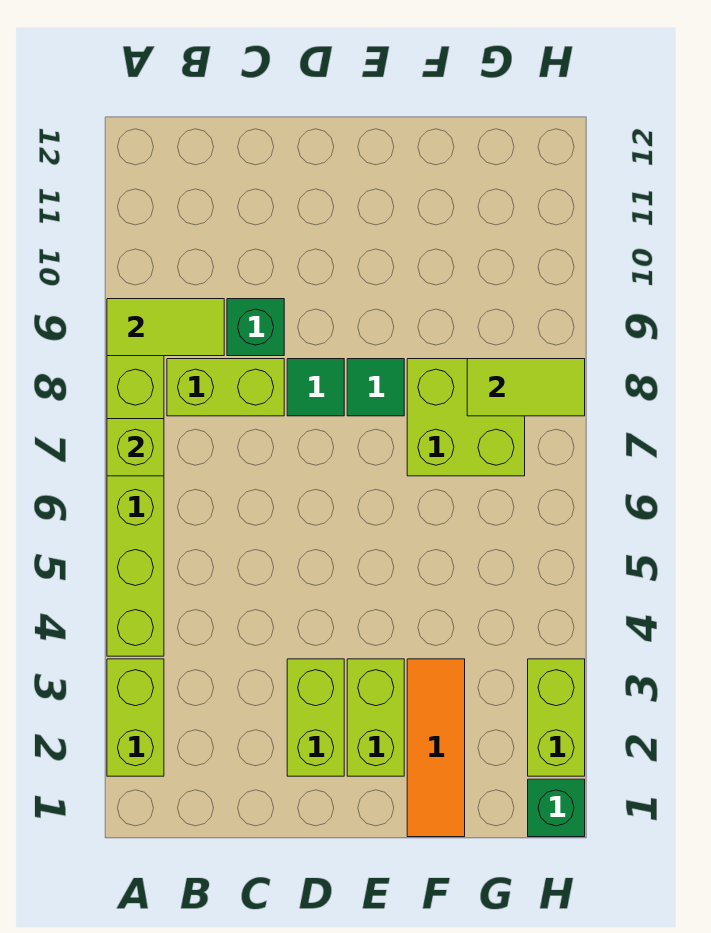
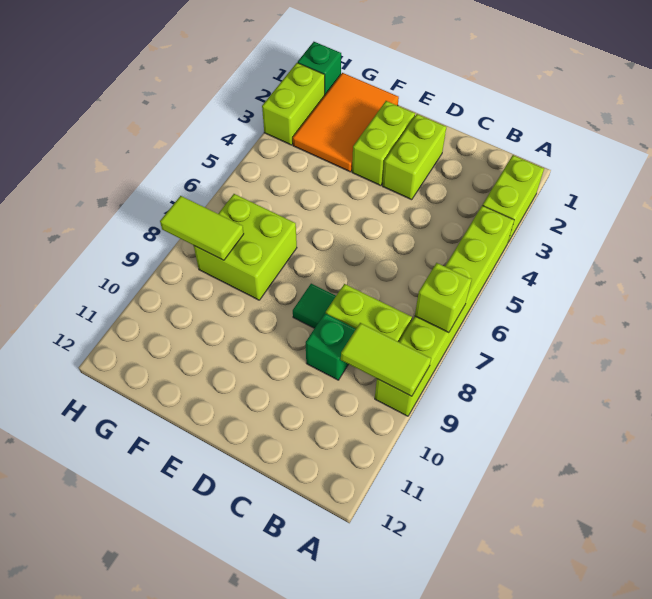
green tile E8 level 1 -> none
orange tile F1:F3 level 1 -> orange tile F1:G3 level 1

